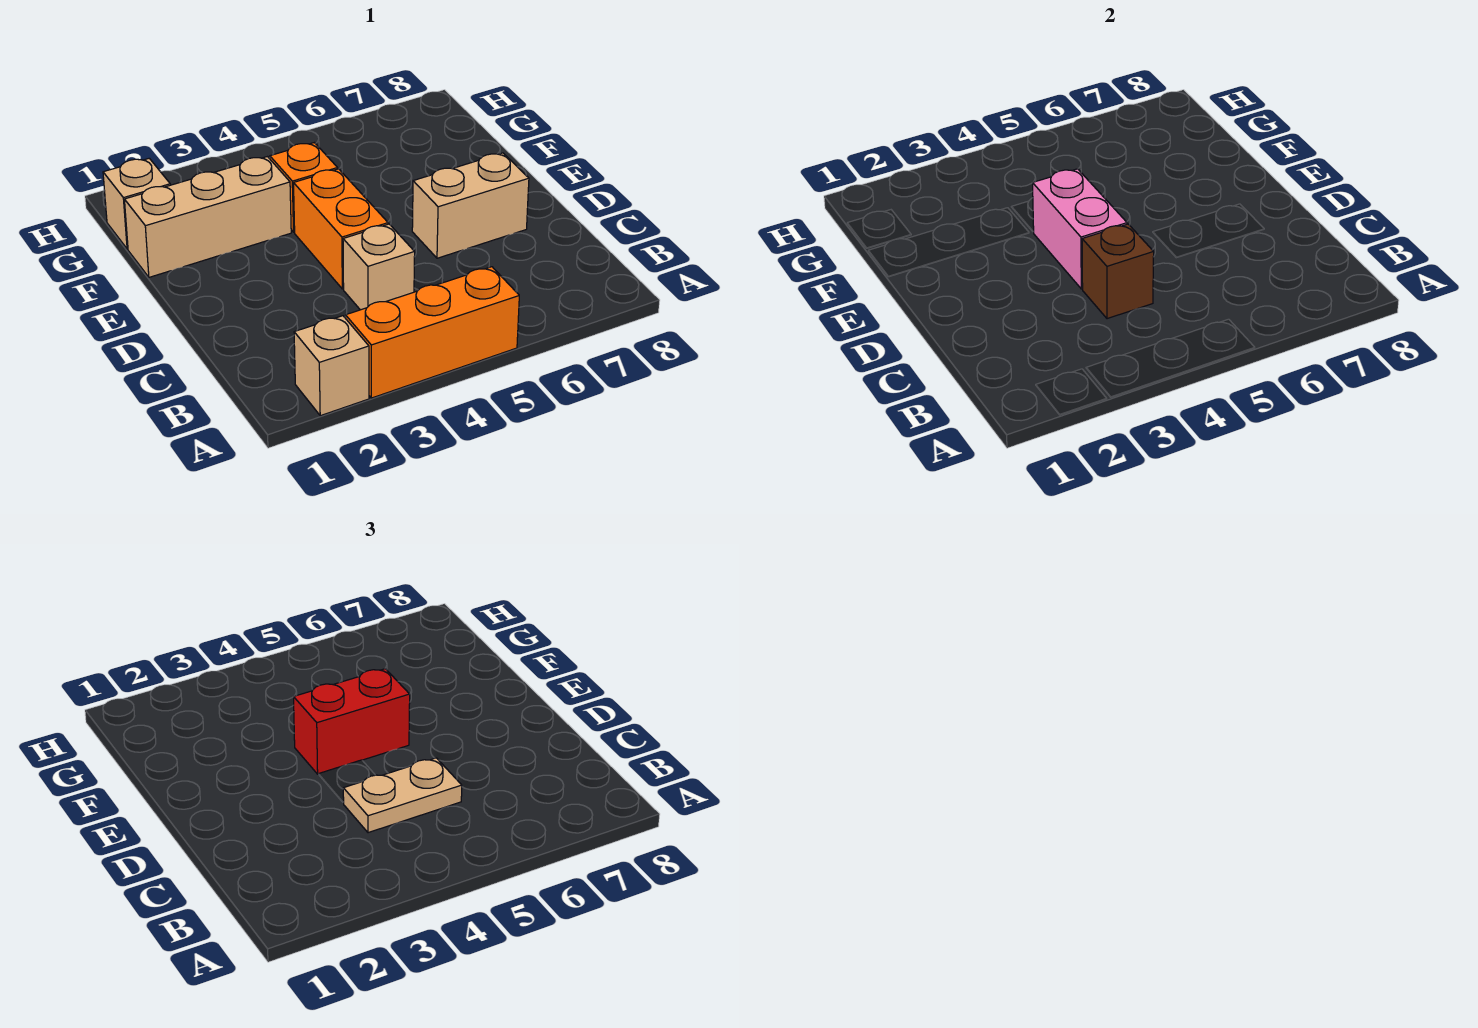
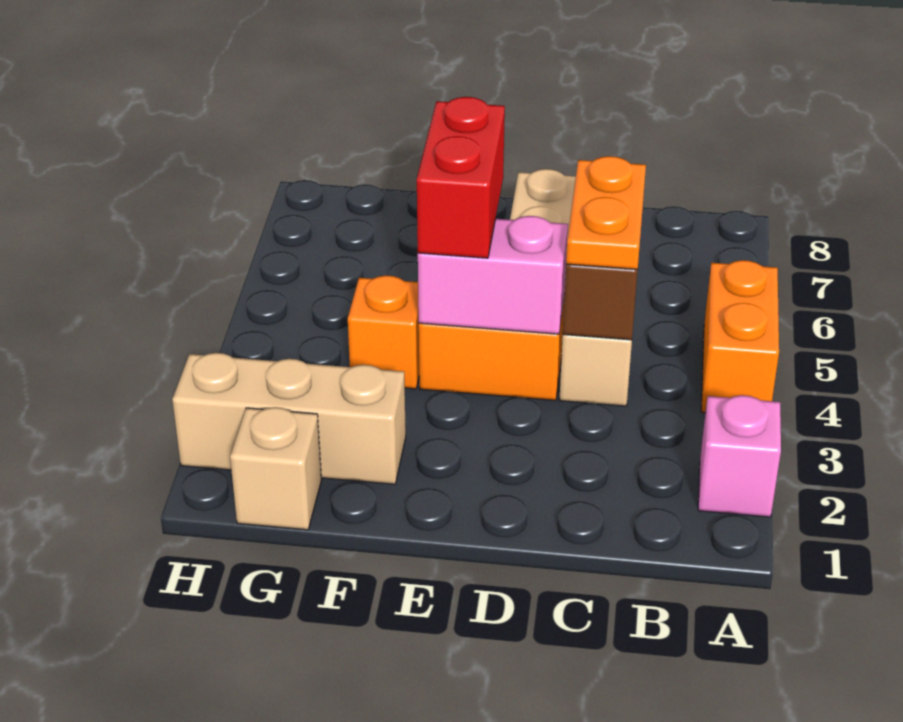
tan brick A2 level 1 -> pink brick A2 level 1
orange brick A3:A5 level 1 -> orange brick A4:A5 level 1
tan plate C4:C5 level 3 -> orange plate C4:C5 level 3
tan brick F1:F3 level 1 -> tan brick F2:H2 level 1

